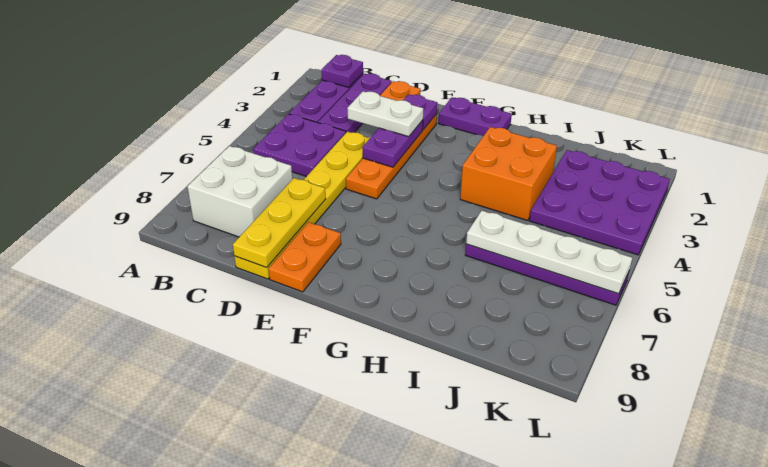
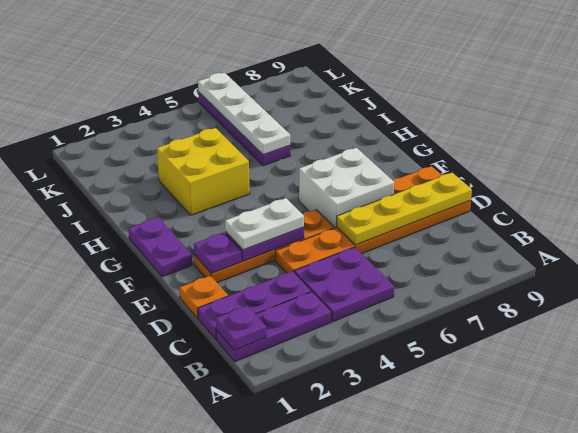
white brick B7:C8 level 1 -> white brick E6:F7 level 1
white plate D3:E3 level 3 -> white plate E3:E4 level 3
yellow plate D4:D9 level 1 -> orange plate D4:D9 level 1
yellow plate D7:D9 level 2 -> yellow plate D6:D9 level 2
orange brick H3:I4 level 1 -> yellow brick H3:I4 level 1
purple plate J2:L4 level 1 -> none

